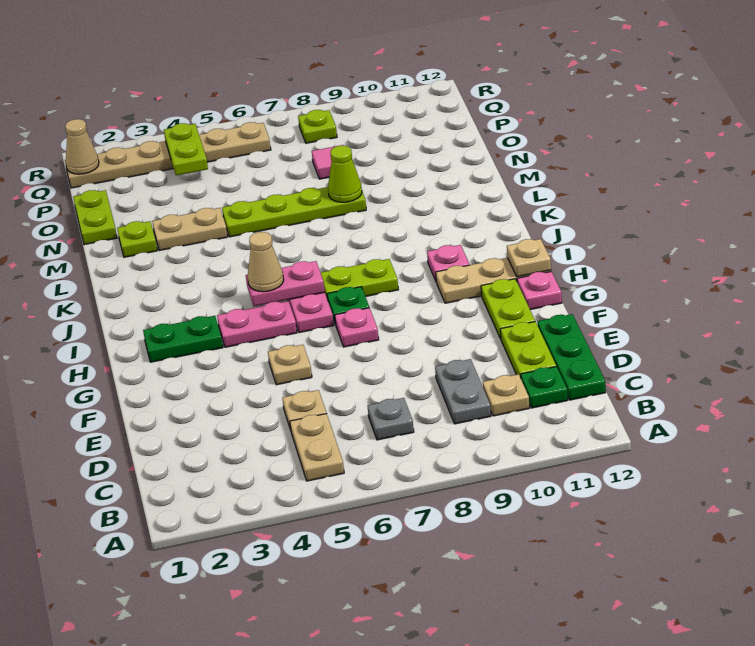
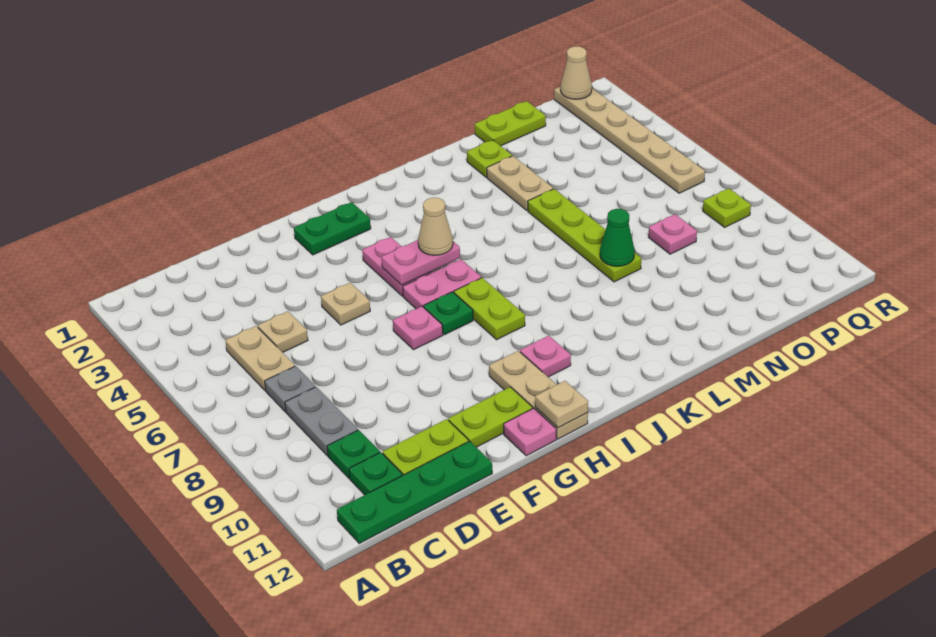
tan plate B5:C5 level 1 -> tan plate C5:C6 level 1
grey plate C9:D9 level 1 -> grey plate C8:C9 level 1
tan plate C10 level 1 -> green plate C10 level 1
green plate C12:E12 level 1 -> green plate B12:E12 level 1
green plate H2:H3 level 1 -> green plate G2:H2 level 1
pink plate I5:I6 level 2 -> pink plate H5:I5 level 2
lime cone M8 level 2 -> green cone M8 level 2
pink tile O8 level 1 -> pink plate O8 level 1
lime plate P4:Q4 level 2 -> none

